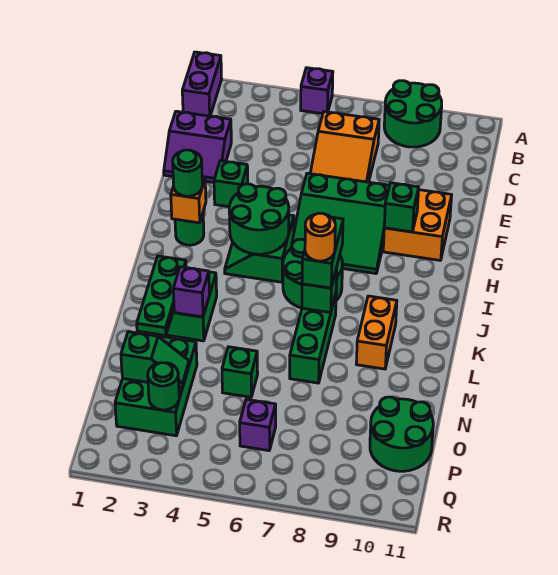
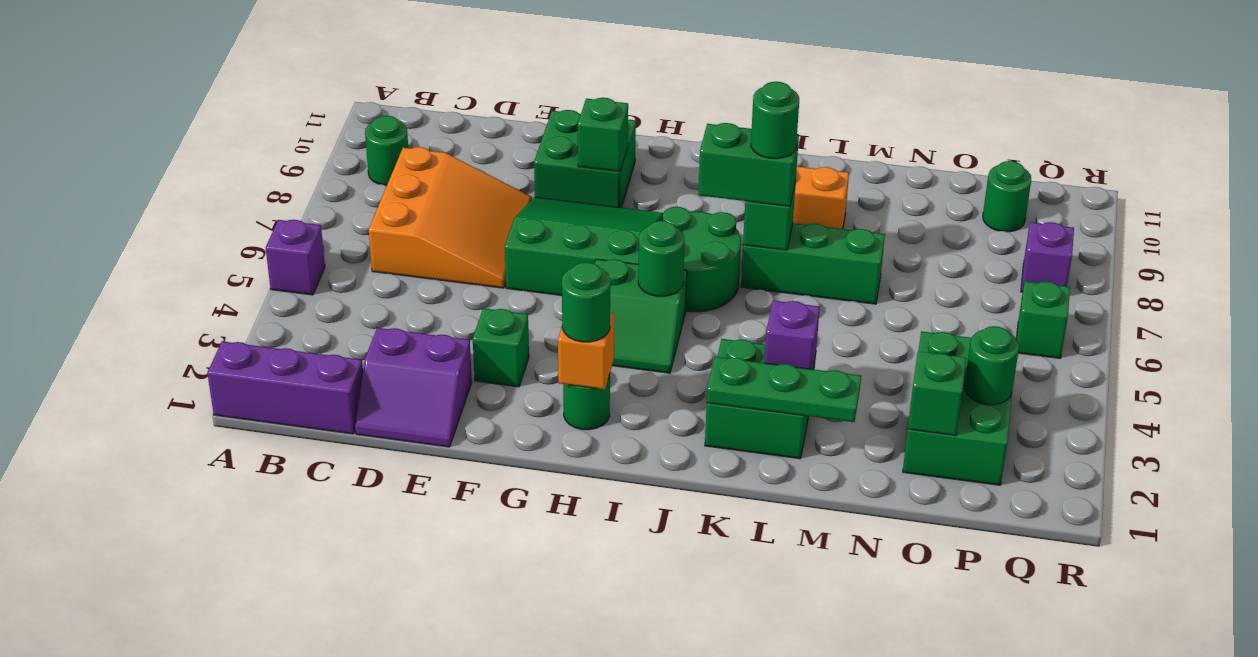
purple brick A1:B1 level 1 -> purple brick A1:C1 level 1
green round brick A8:B9 level 1 -> green round brick B9 level 1
orange slope C6:E7 level 1 top C -> orange slope C6:E8 level 1 top C
purple slope D1:E2 level 1 top D -> purple slope D1:E2 level 1 top 2
green slope F6:H8 level 1 top F -> green slope F6:H8 level 1 top 6
orange brick F9:G10 level 1 -> green brick F9:G10 level 1
green round brick H4:I5 level 2 -> green round brick I5 level 2
orange round brick K7 level 4 -> green round brick K7 level 4
green brick N2:P3 level 1 -> green brick O2:P4 level 1
green brick N5 level 1 -> green brick Q6 level 1
green round brick O10:P11 level 1 -> green round brick P10 level 1
purple brick P6 level 1 -> purple brick Q8 level 1

